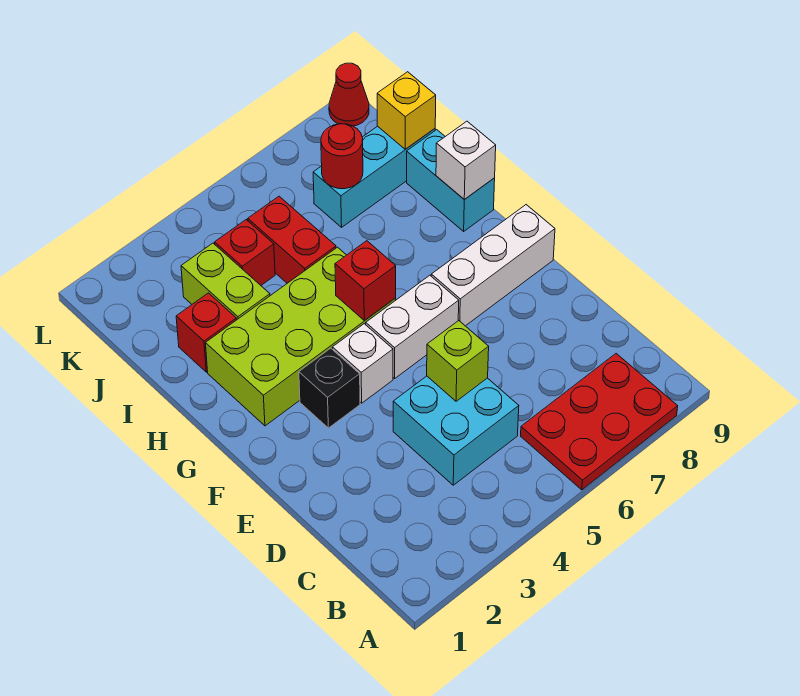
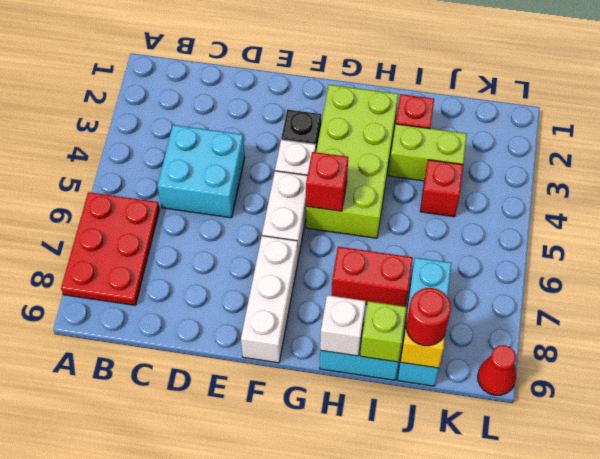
lime brick D5 level 2 -> lime brick I9 level 2
red brick I5:J5 level 1 -> red brick H7:I7 level 1
red round brick J7 level 2 -> red round brick J9 level 3

